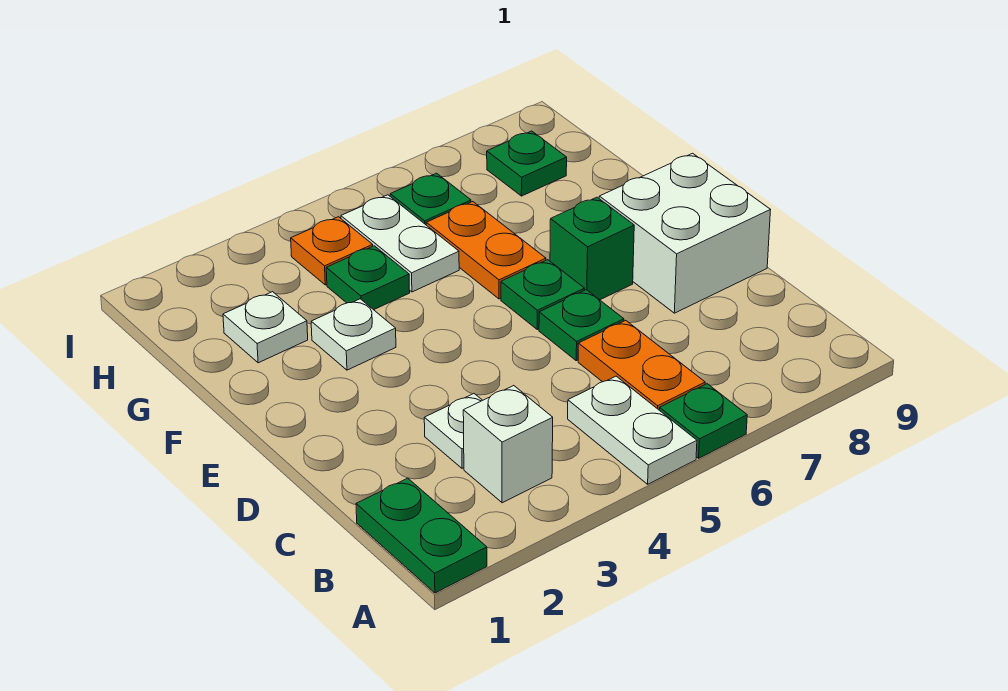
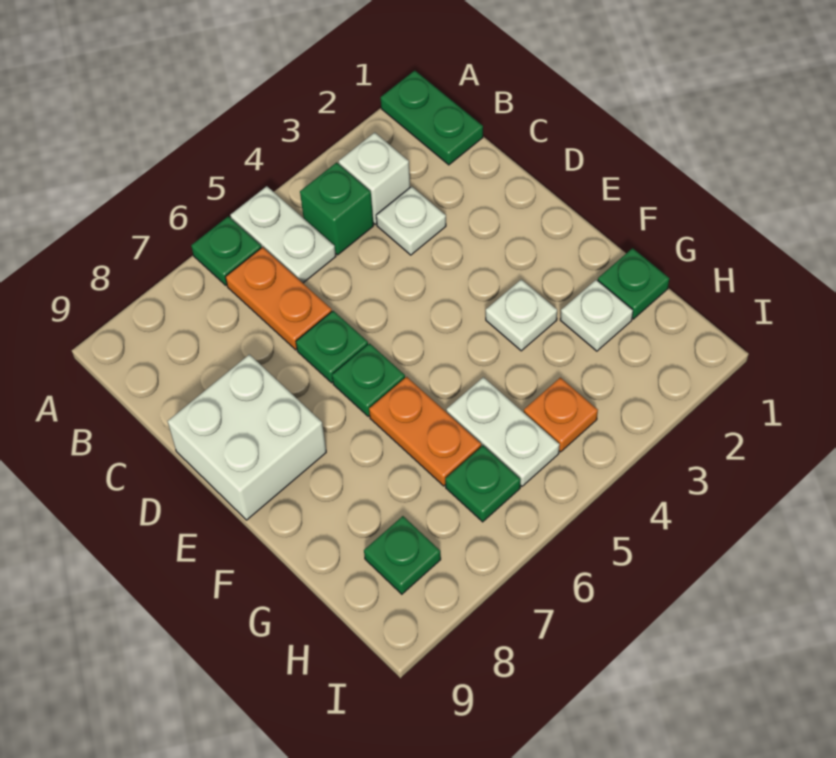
green brick E7 level 1 -> green brick B4 level 1
green plate G4 level 1 -> green plate G1 level 1

